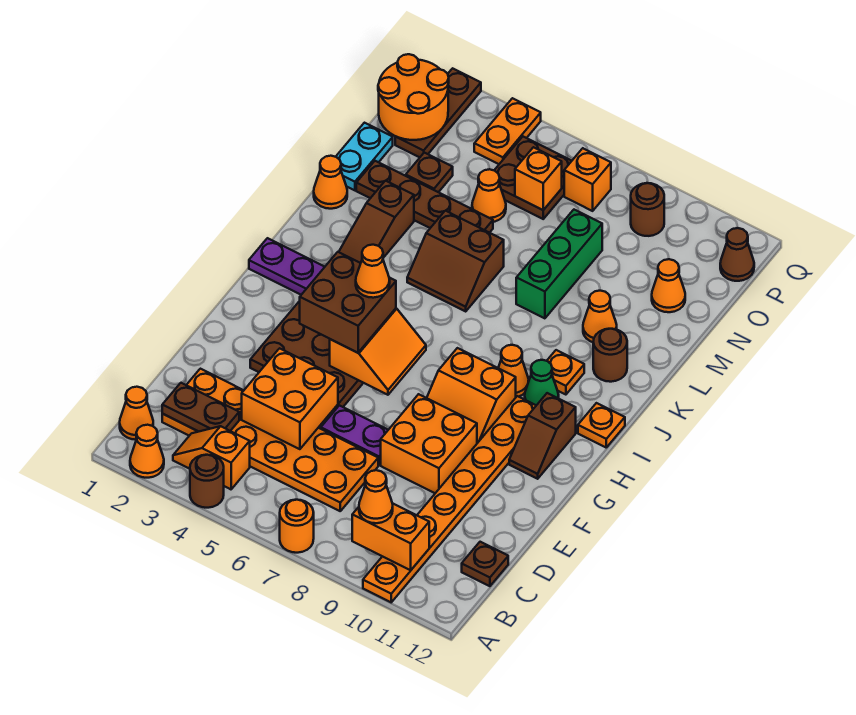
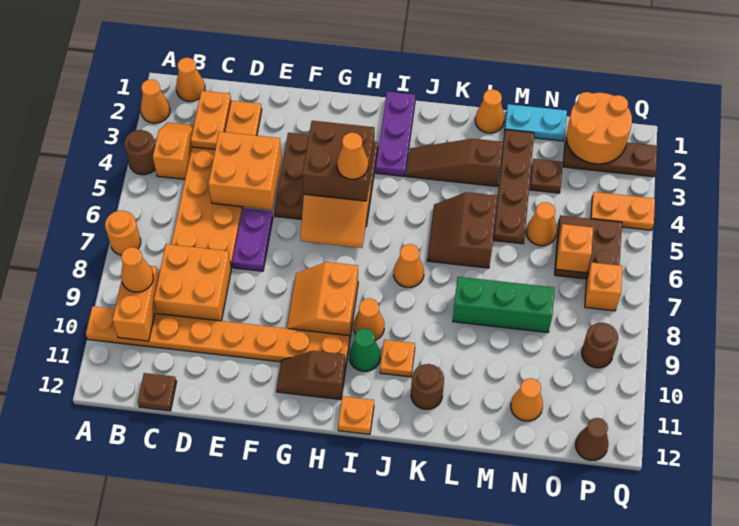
brown plate C2:C3 level 2 -> orange plate C2:C3 level 2
orange brick E8:F9 level 1 -> orange brick C8:D9 level 1
orange cone L10 level 1 -> orange cone J7 level 1

